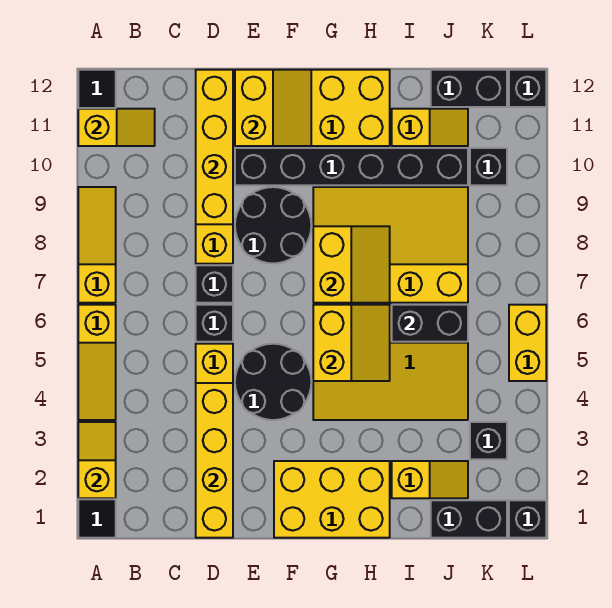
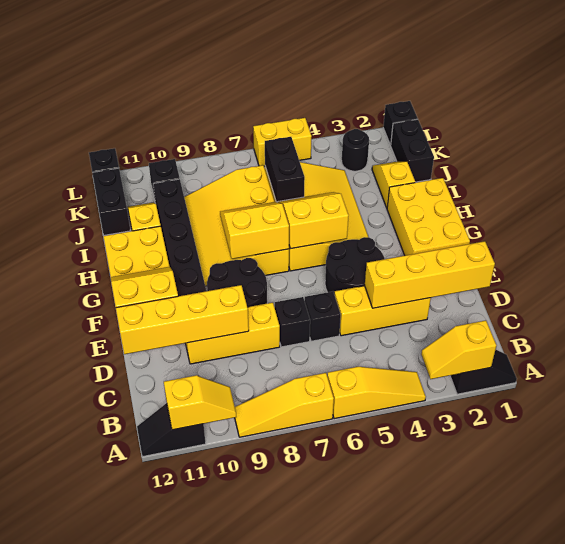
yellow slope A11:B11 level 2 top A -> yellow slope A10:A11 level 2 top 11
black brick K3 level 1 -> black round brick K3 level 1

